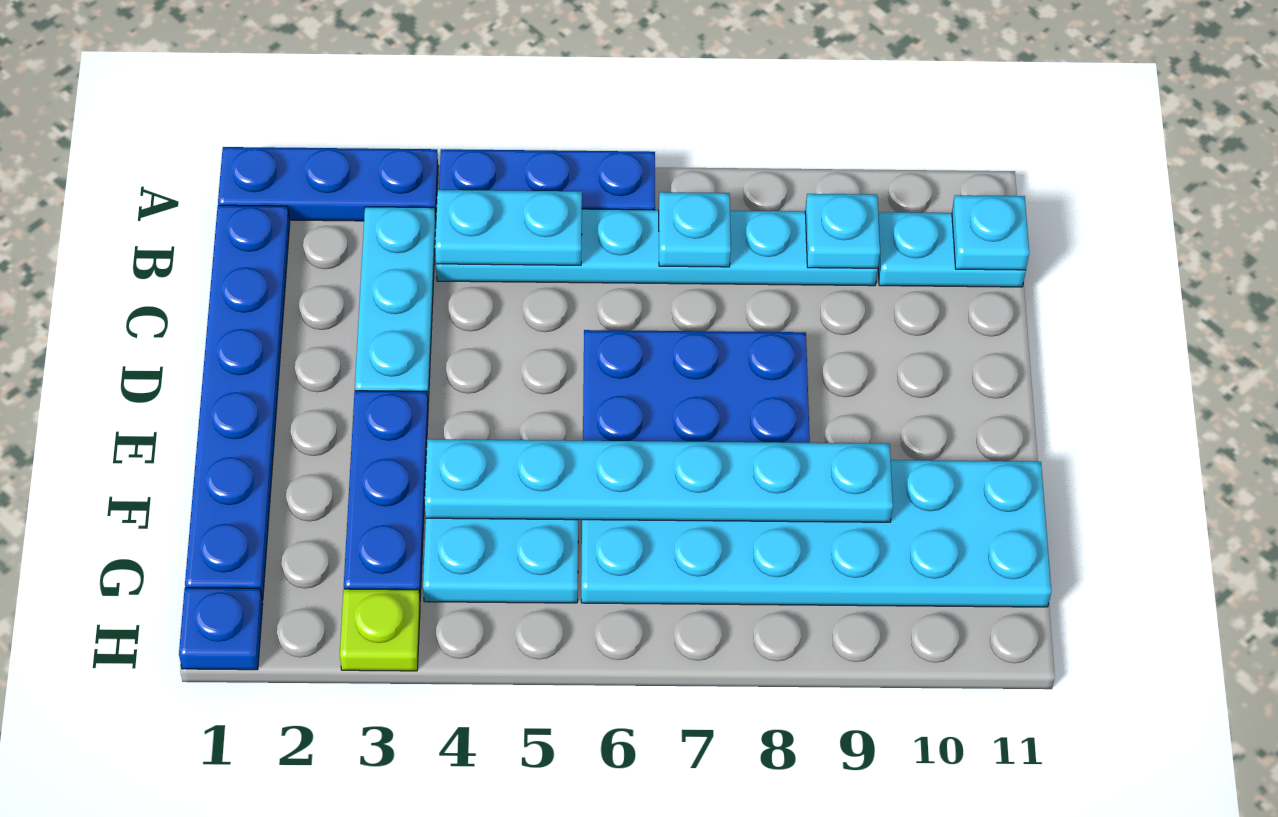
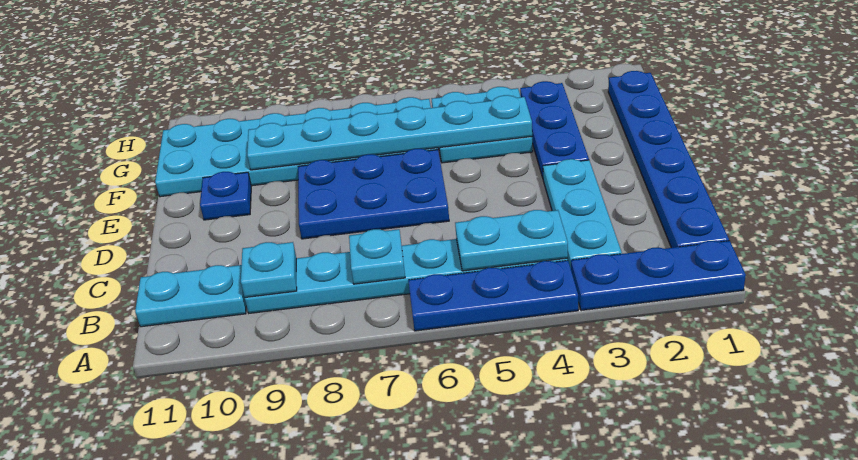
cyan plate B11 level 2 -> none
blue plate H1 level 1 -> blue plate E10 level 1
lime plate H3 level 1 -> none

